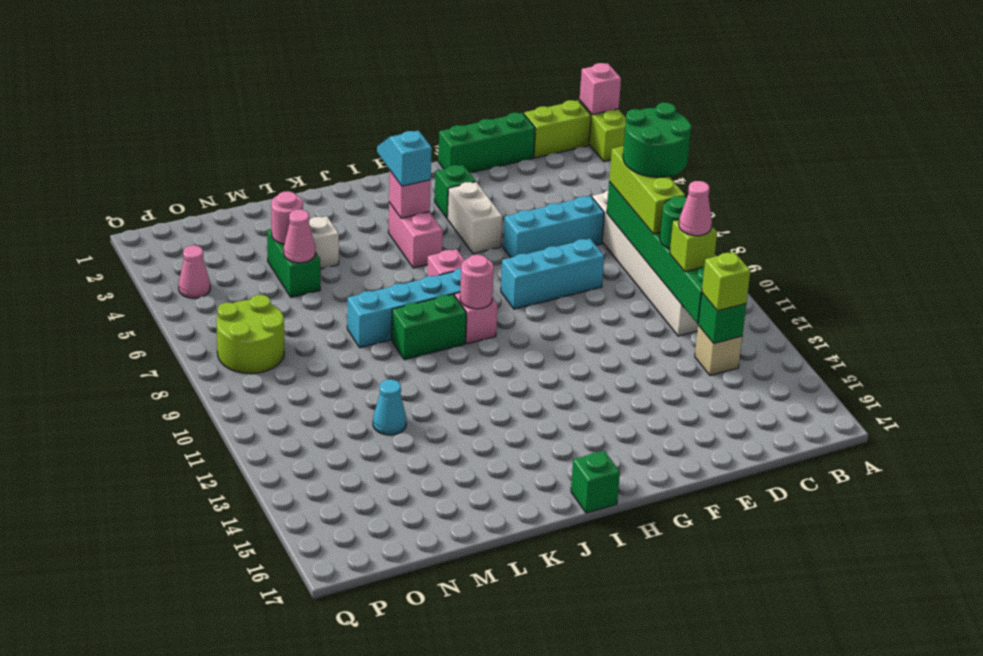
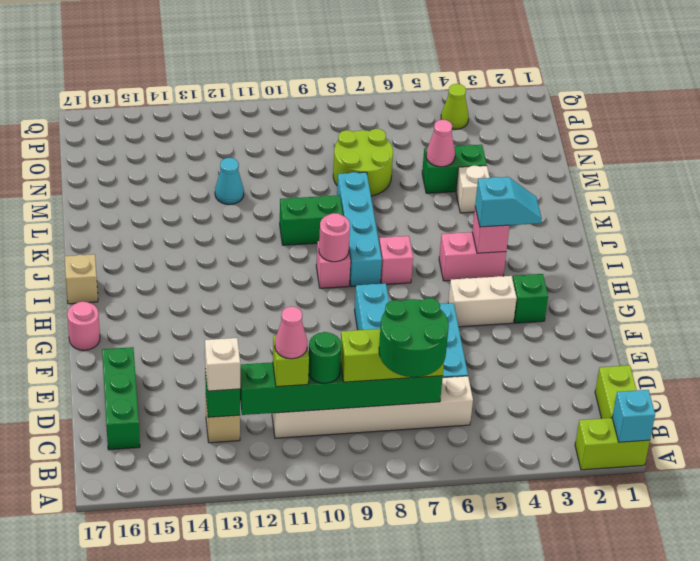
pink brick A1 level 2 -> cyan brick A1 level 2
lime brick C13 level 3 -> white brick C13 level 3
green brick D1:F1 level 1 -> green brick C16:E16 level 1
green brick I17 level 1 -> tan brick I17 level 1
green brick J9:K9 level 1 -> green brick K9:K10 level 1
pink round brick M4 level 2 -> pink round brick G17 level 1
lime round brick O7:P8 level 1 -> lime round brick M7:N8 level 1
pink cone P4 level 1 -> lime cone P4 level 1

